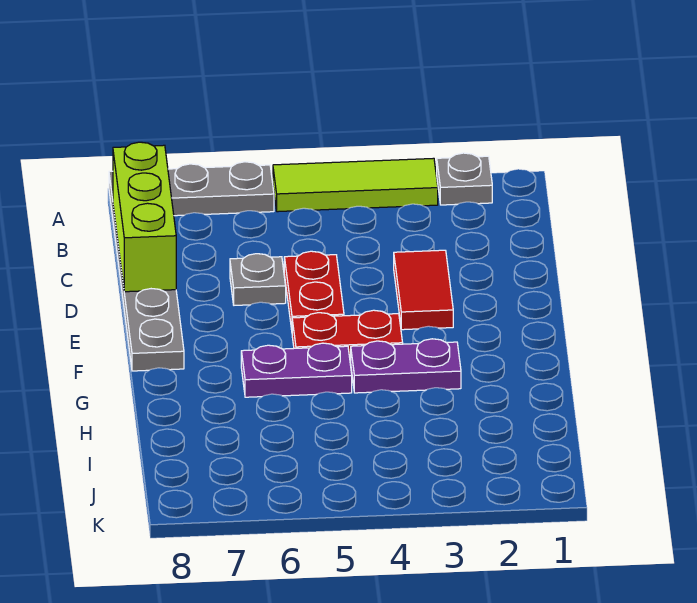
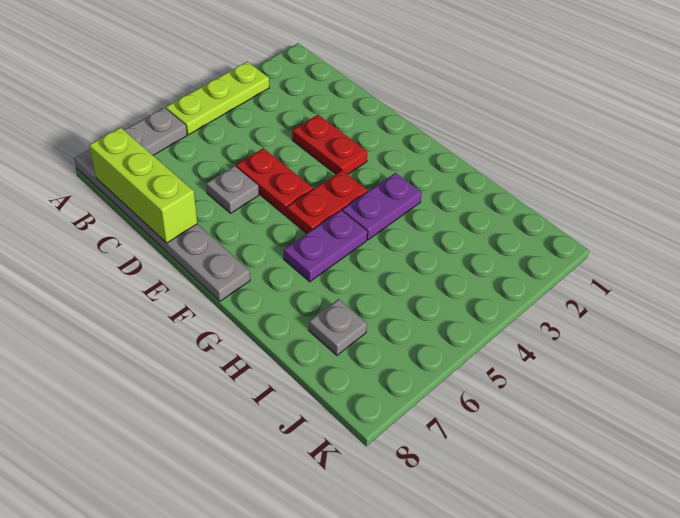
grey plate A2 level 1 -> grey plate I7 level 1
lime tile A3:A5 level 1 -> lime plate A3:A5 level 1
red tile D3:E3 level 1 -> red plate D3:E3 level 1

